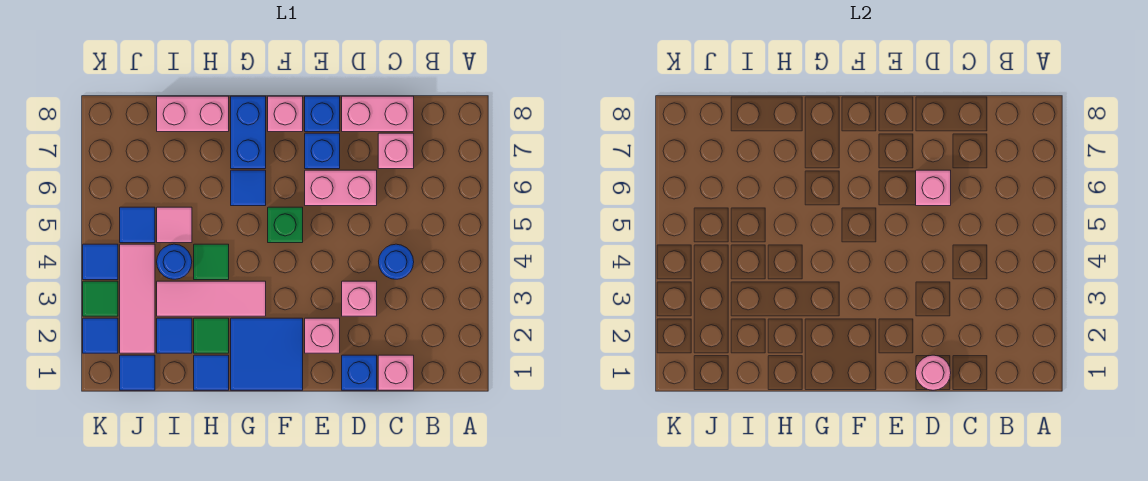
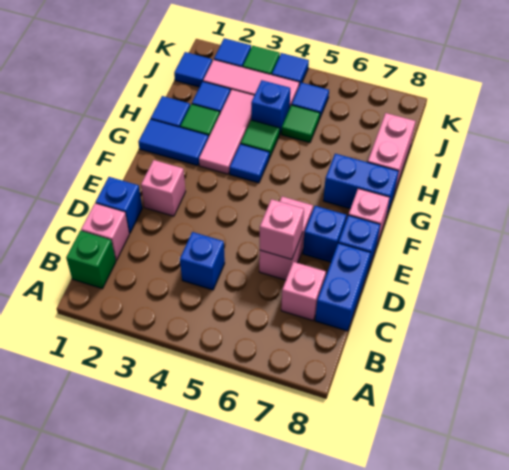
blue round brick C4 level 1 -> blue brick C4 level 1
pink brick C8:D8 level 1 -> blue brick C8:D8 level 1
pink round brick D1 level 2 -> none
pink brick D3 level 1 -> none
blue tile F1:G2 level 1 -> blue tile G1:G2 level 1
green brick F5 level 1 -> green brick B1 level 1
blue tile G6 level 1 -> blue tile G4 level 1
blue round brick I4 level 1 -> blue brick I4 level 1
pink tile I5 level 1 -> green tile I5 level 1

